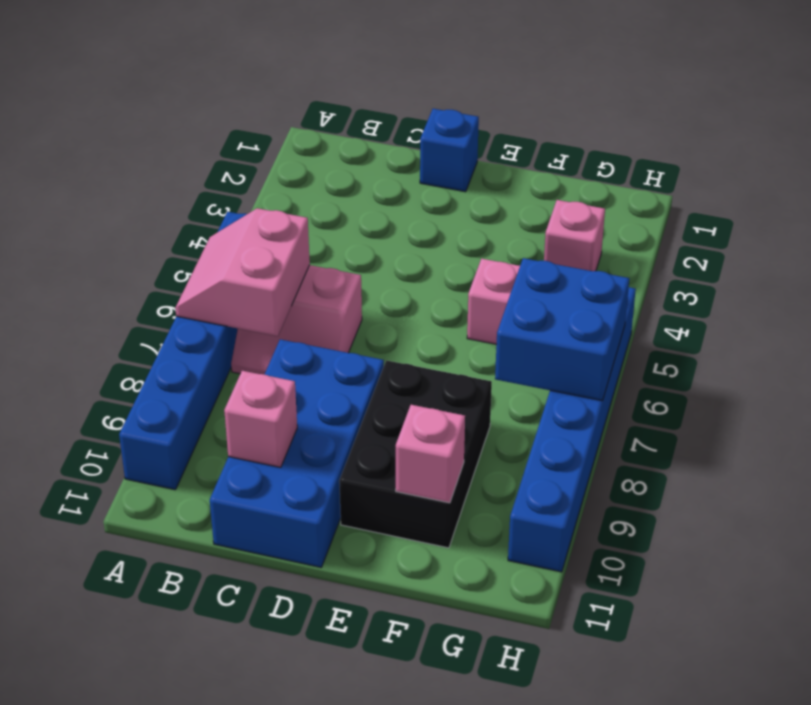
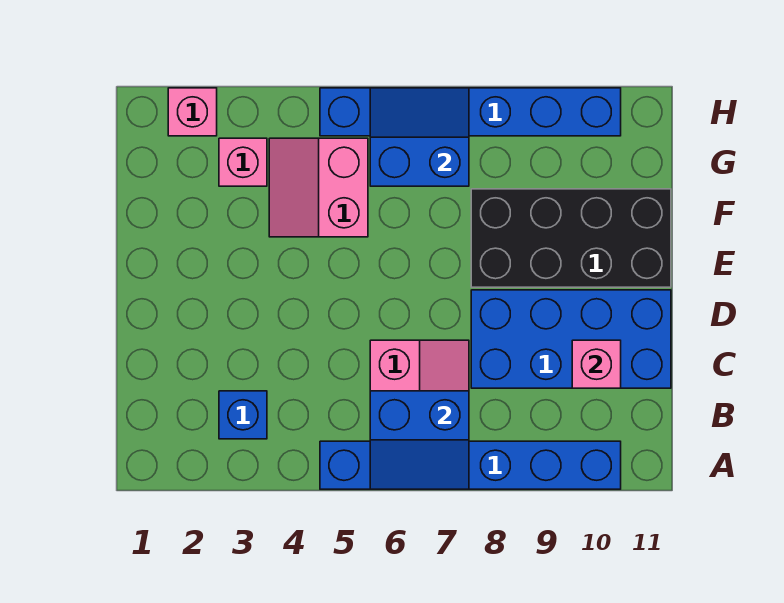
pink slope A6:B7 level 2 top B -> blue slope A6:B7 level 2 top B
blue brick D1 level 1 -> blue brick B3 level 1
black brick E8:F10 level 1 -> black brick E8:F11 level 1
pink brick F10 level 2 -> pink brick H2 level 1
blue brick G6:H7 level 2 -> blue slope G6:H7 level 2 top G

